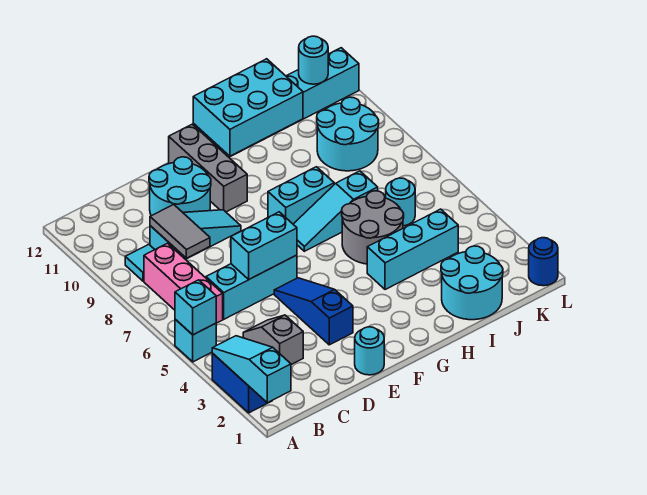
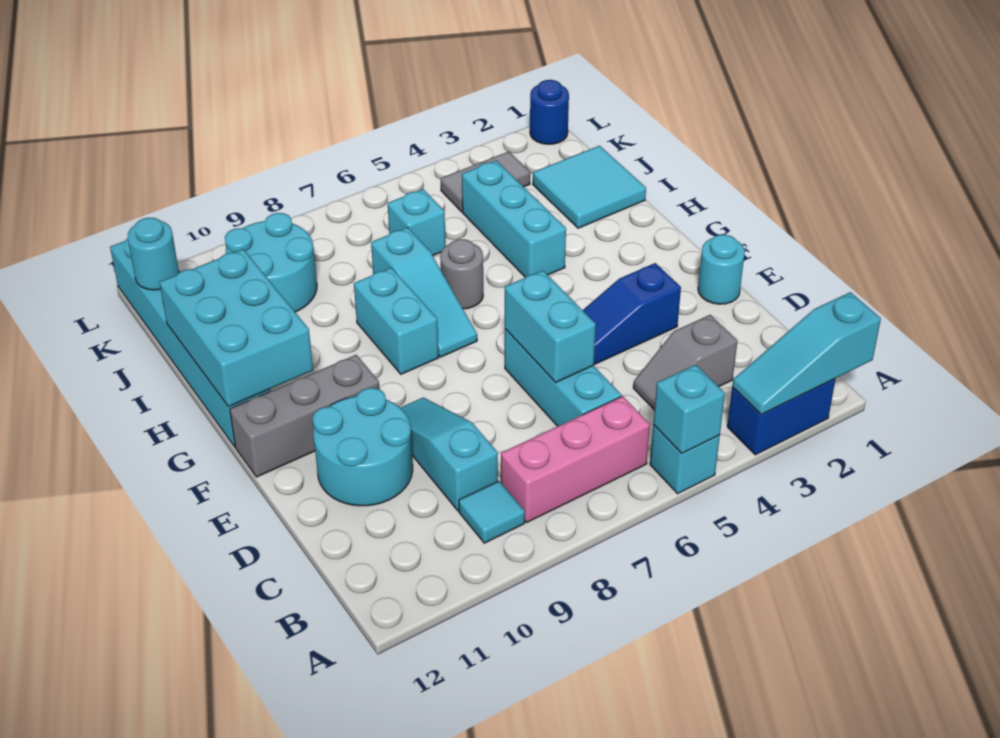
grey tile C8:C9 level 2 -> grey tile K3:K4 level 1
grey round brick H5:I6 level 1 -> grey round brick H6 level 1
cyan round brick I1:J2 level 1 -> cyan tile I1:J2 level 1
cyan round brick J6 level 1 -> cyan brick J6 level 1

